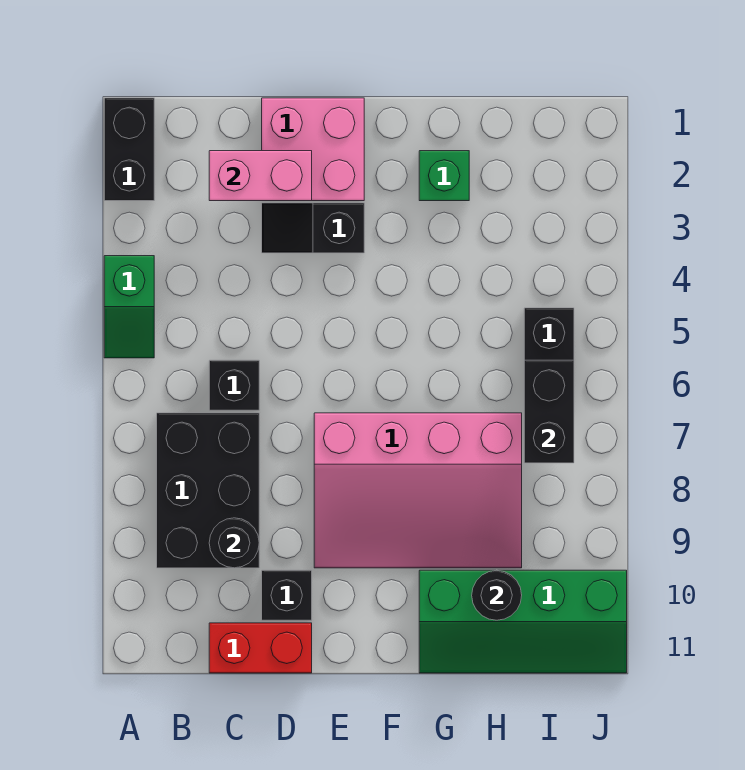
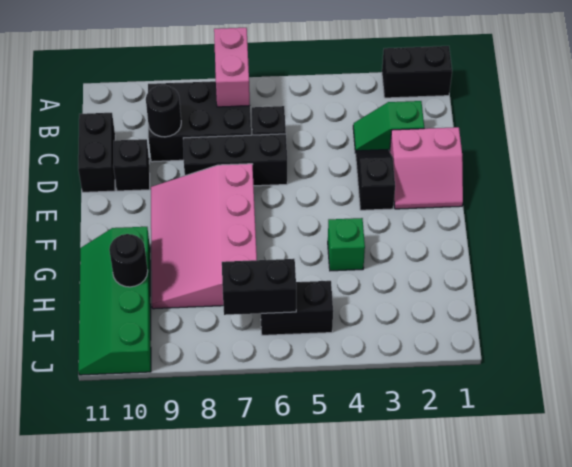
green slope A4:A5 level 1 top 4 -> green slope C2:C3 level 1 top 2
pink brick C2:D2 level 2 -> pink brick A7:B7 level 2
red brick C11:D11 level 1 -> black brick C11:D11 level 1
pink brick D1:E2 level 1 -> pink slope D1:E2 level 1 top D
none -> black brick D6:D8 level 1
green brick G2 level 1 -> green brick G4 level 1

